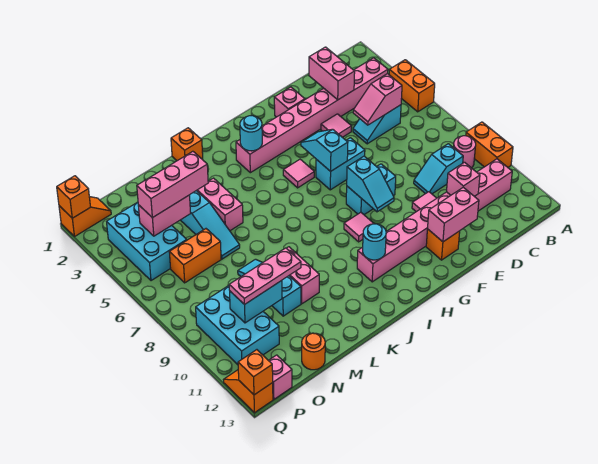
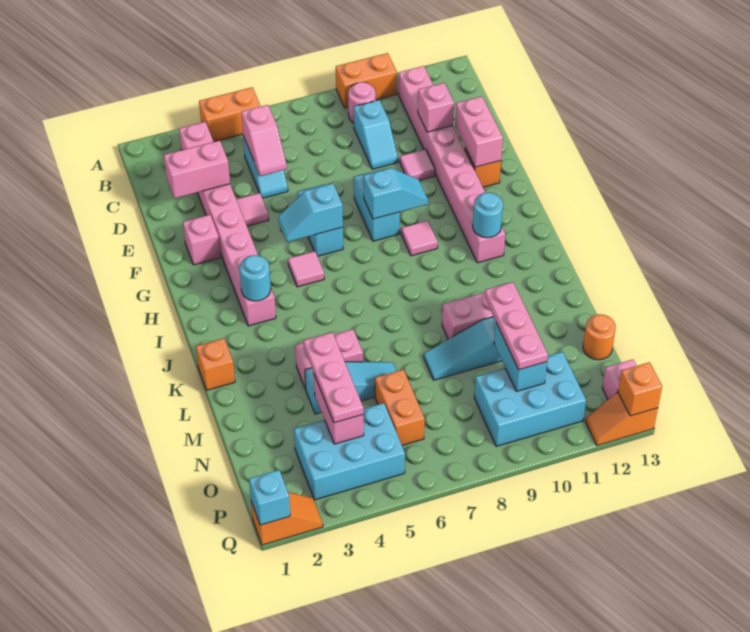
pink brick M4:O4 level 3 -> pink plate M4:O4 level 3
orange slope P1:Q1 level 1 top Q -> orange slope Q1:Q2 level 1 top 1
orange brick Q1 level 2 -> cyan brick Q1 level 2

